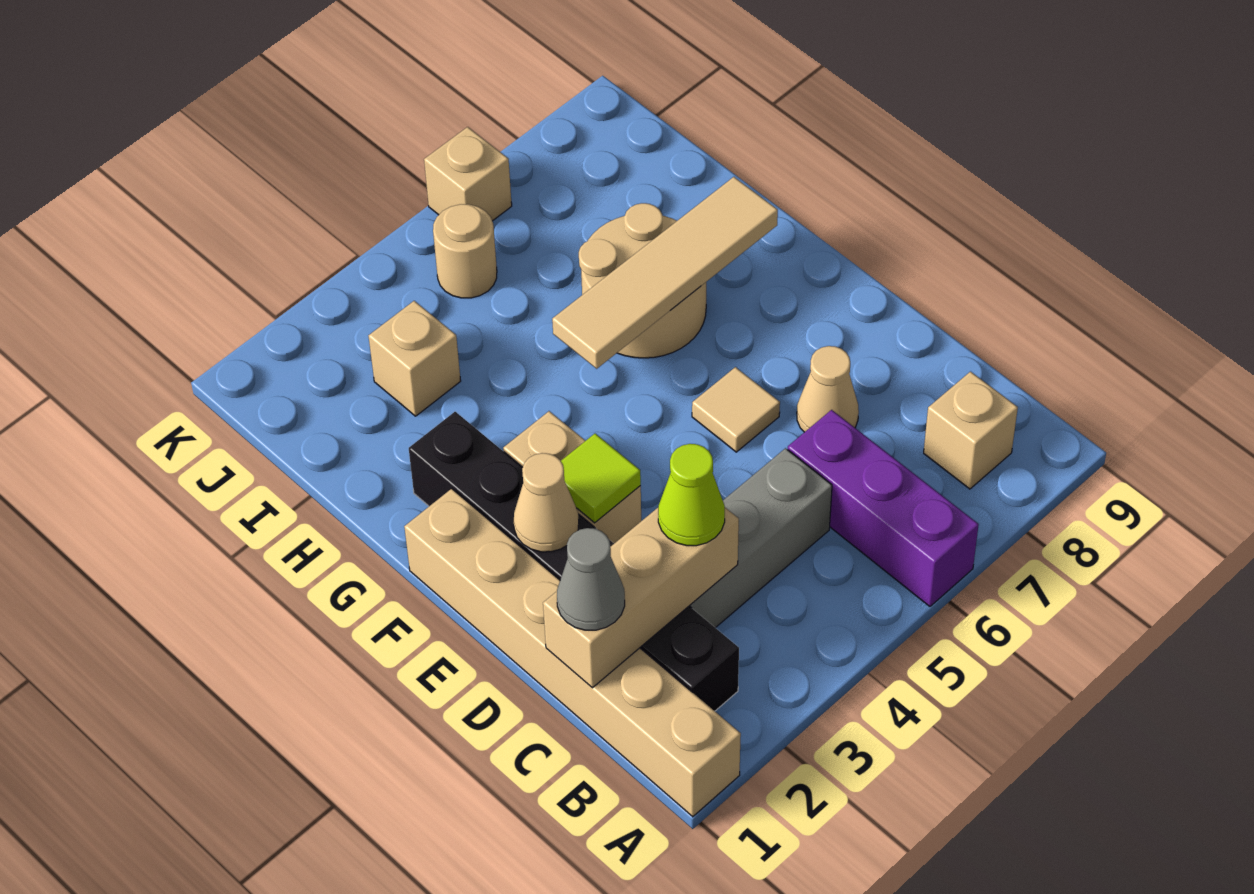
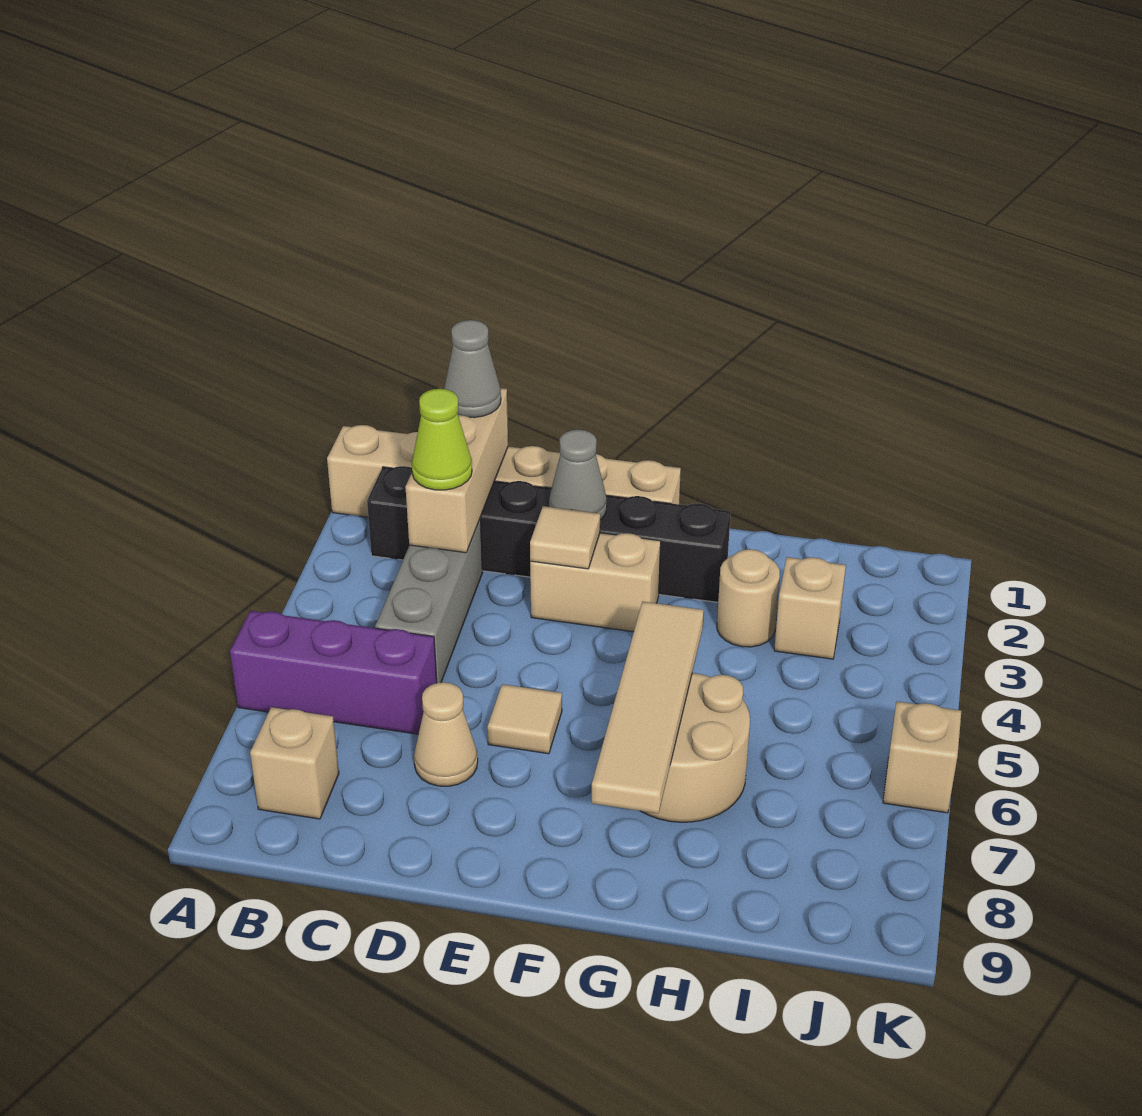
tan cone E2 level 2 -> grey cone E2 level 2
lime tile E3 level 2 -> tan tile E3 level 2
tan round brick J5 level 1 -> tan round brick H3 level 1

